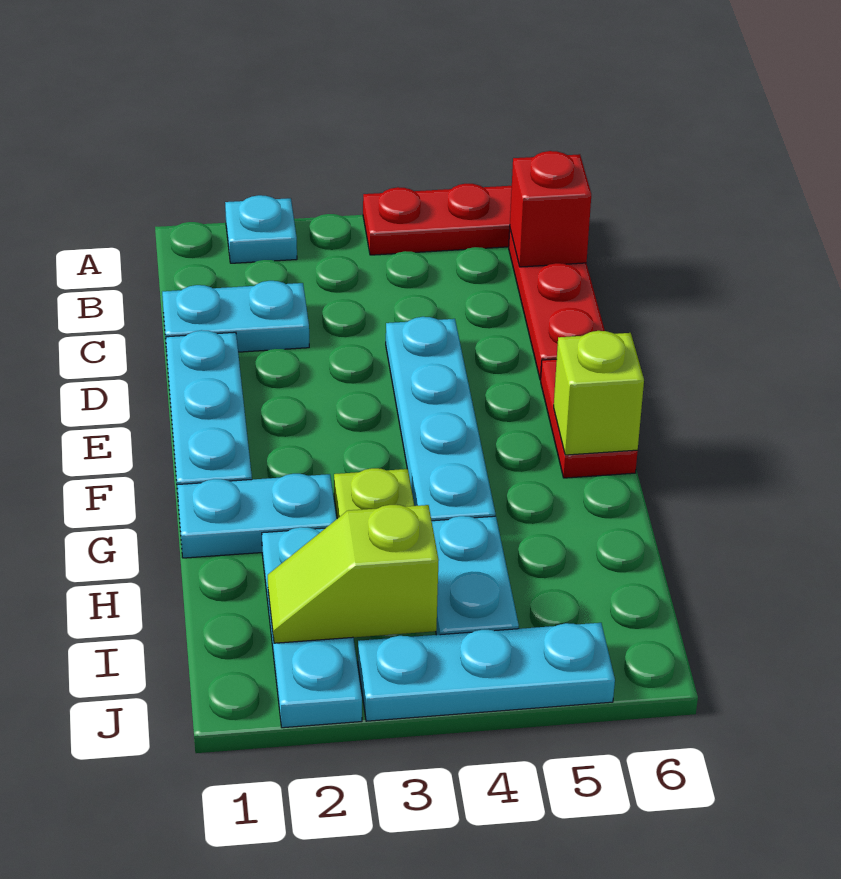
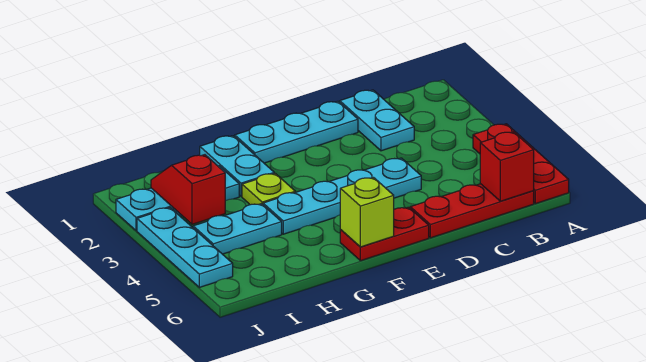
cyan plate A2 level 1 -> none
lime slope I2:I3 level 2 top 3 -> red slope I2:I3 level 2 top 3

